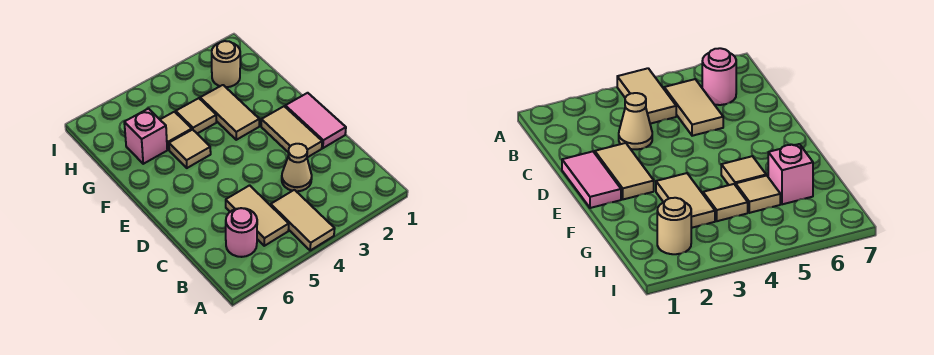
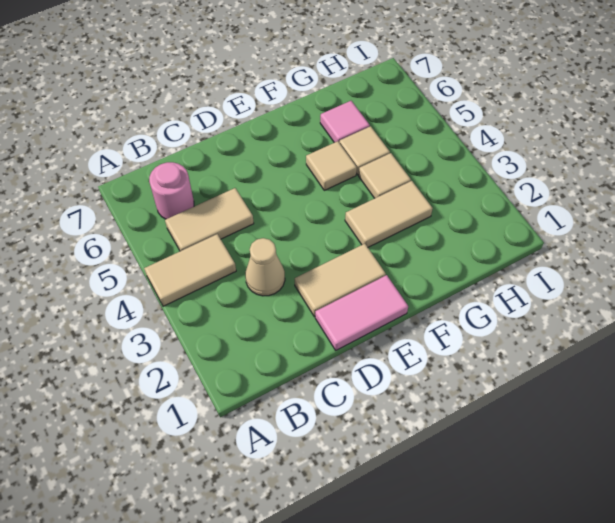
pink brick G6 level 1 -> pink tile G6 level 1
tan round brick H2 level 1 -> none

